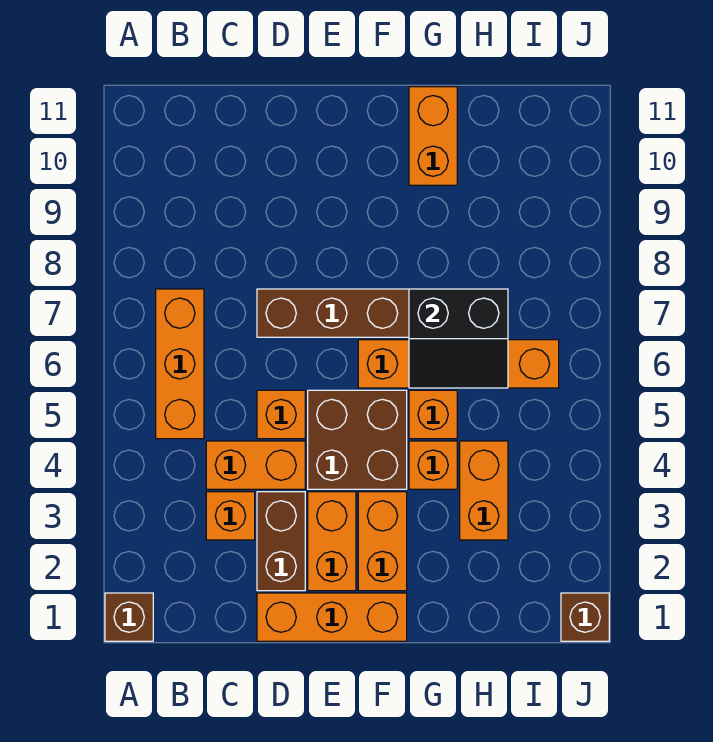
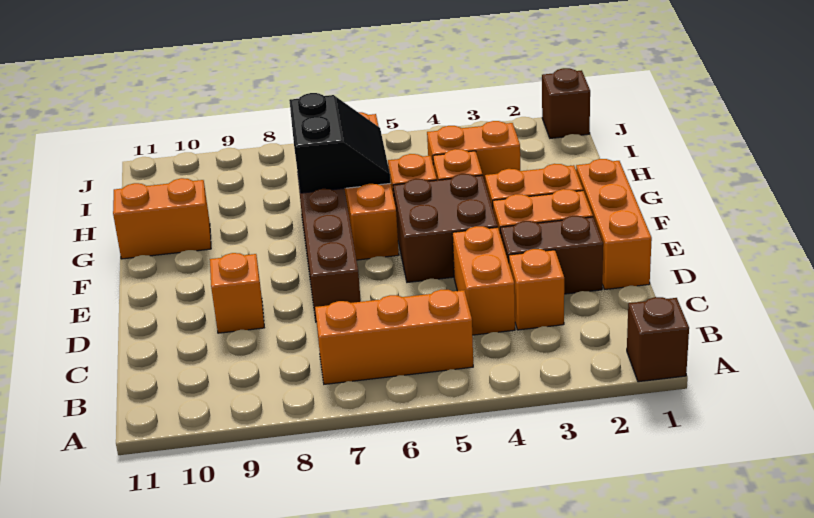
orange brick D5 level 1 -> orange brick D9 level 1

